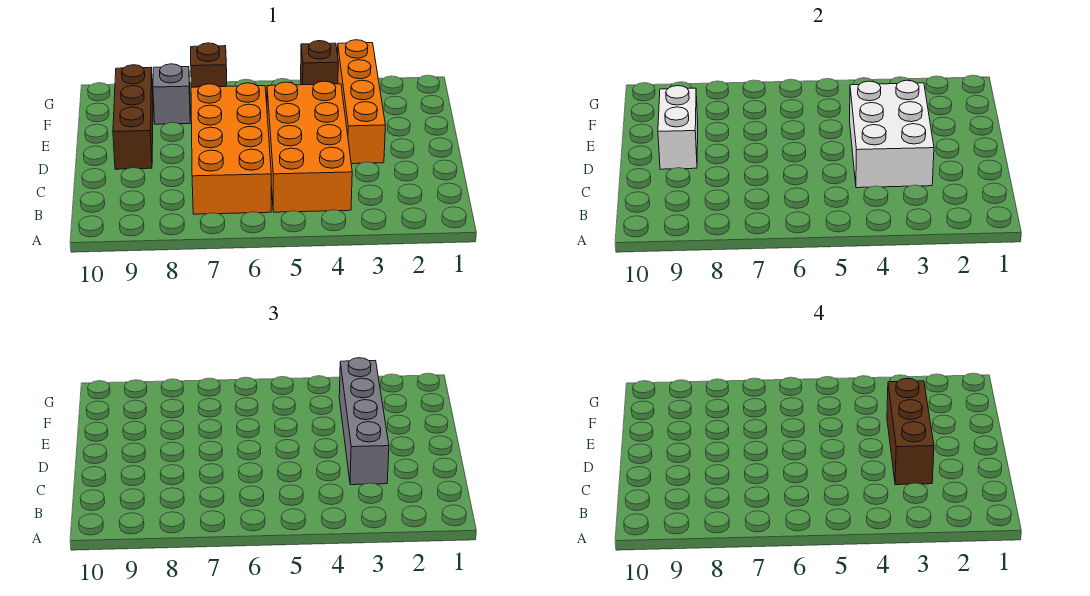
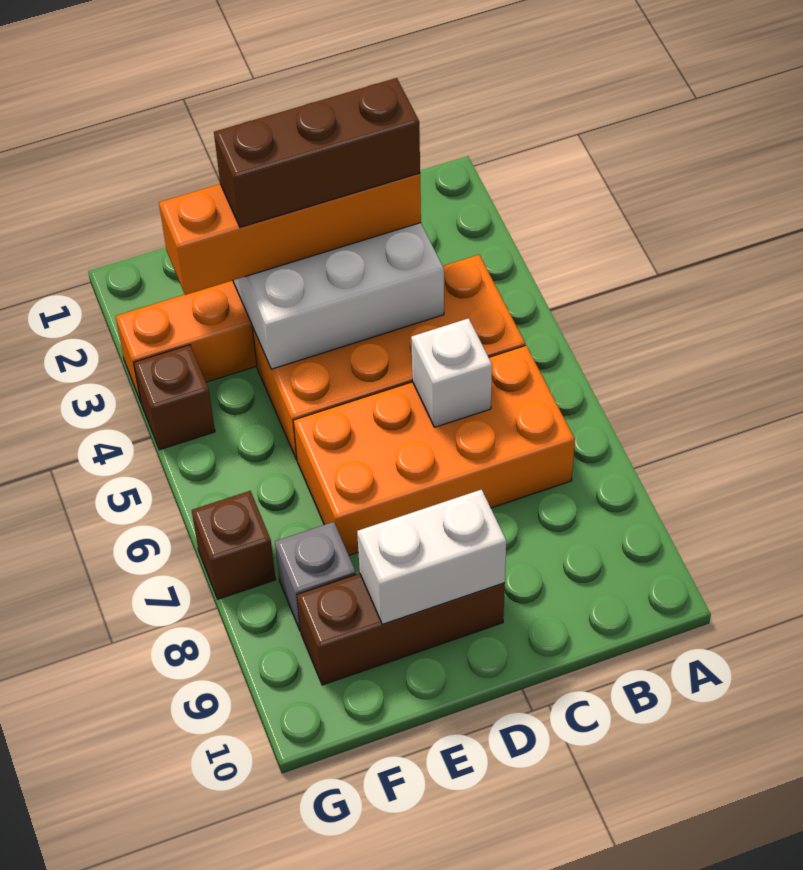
grey brick C3:F3 level 3 -> orange brick C3:F3 level 3
none -> white brick C6 level 2

